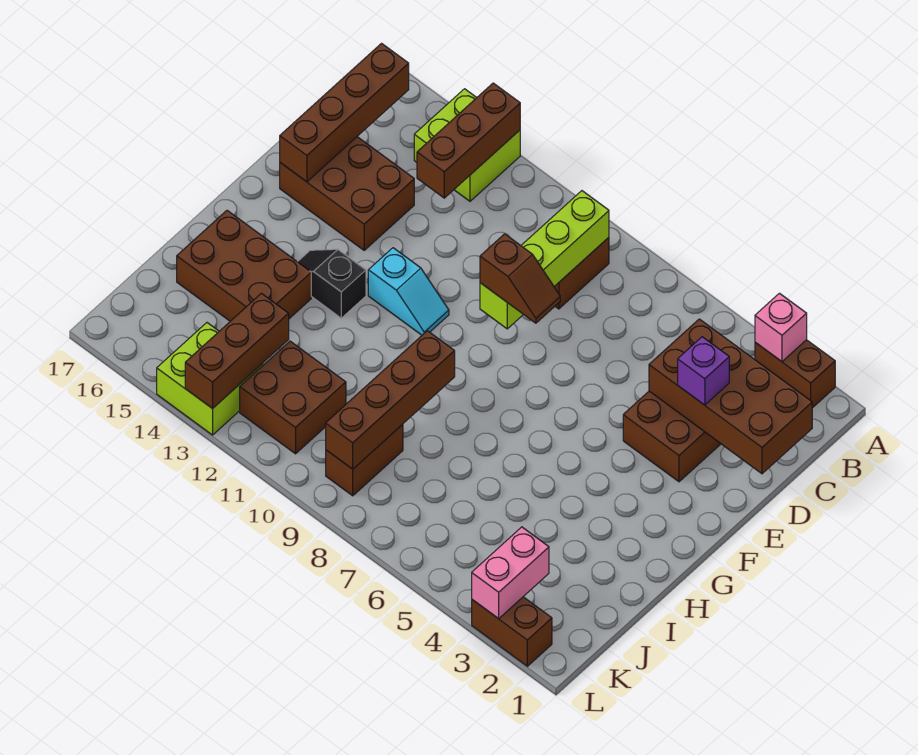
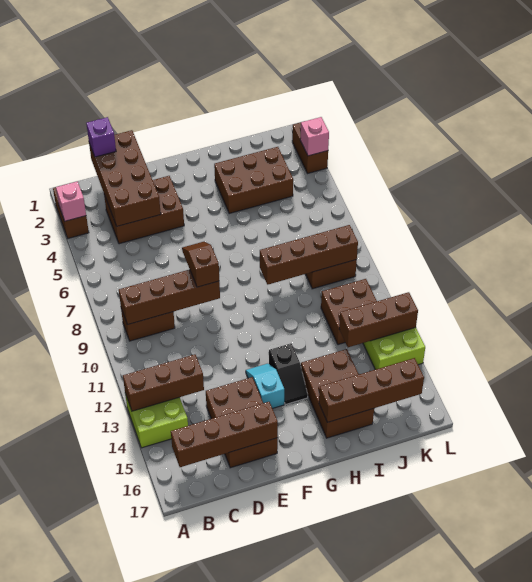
lime brick B9:E9 level 2 -> brown brick B9:E9 level 2
purple brick D3 level 3 -> purple brick C1 level 3
cyan slope F11:F12 level 1 top 12 -> cyan slope F13:F14 level 1 top 14
none -> brown brick H3:J4 level 1
none -> brown brick H16:K16 level 2
pink brick K3:L3 level 2 -> pink brick L3 level 2

